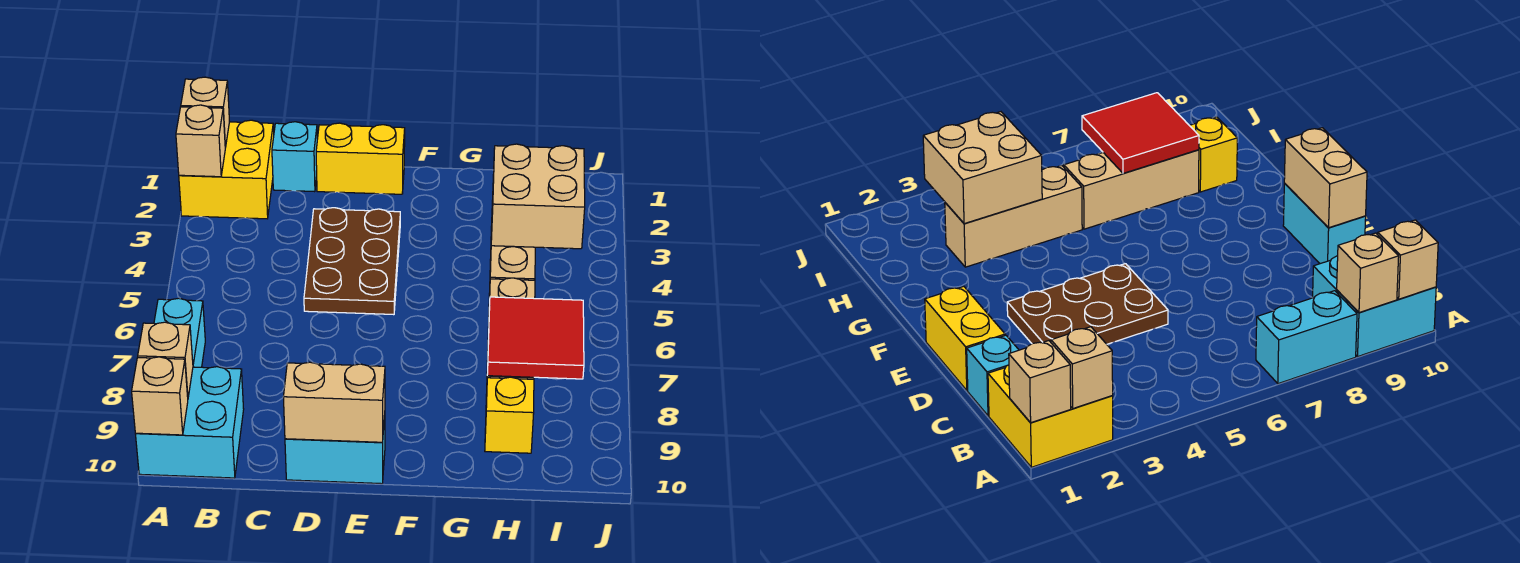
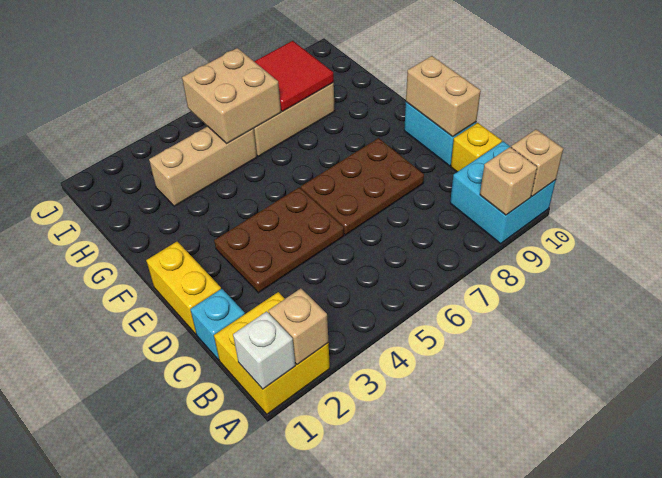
tan brick A1 level 2 -> white brick A1 level 2
cyan brick A7:A8 level 1 -> none
none -> brown plate D6:E8 level 1
tan brick H3:I4 level 2 -> tan brick H5:I6 level 2
yellow brick H9 level 1 -> yellow brick C10 level 1

